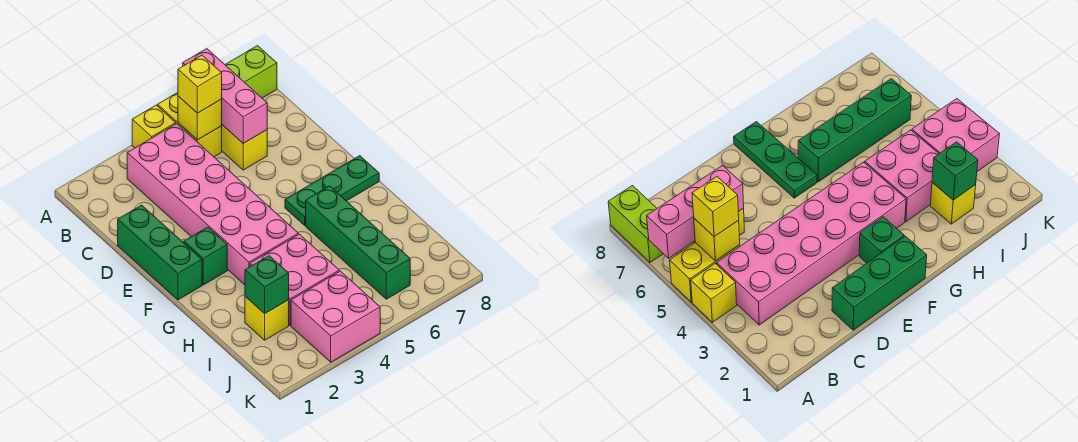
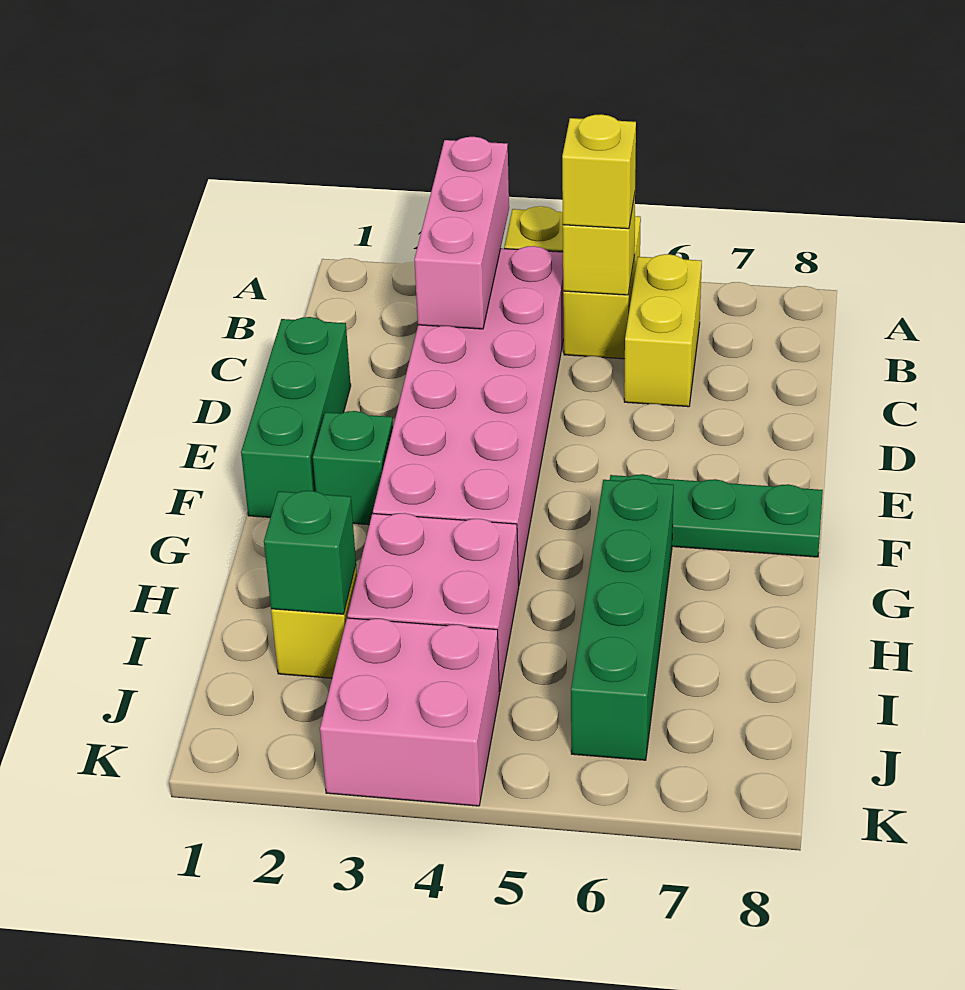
pink brick A6:C6 level 2 -> pink brick A3:C3 level 2
lime brick A7:A8 level 1 -> none

